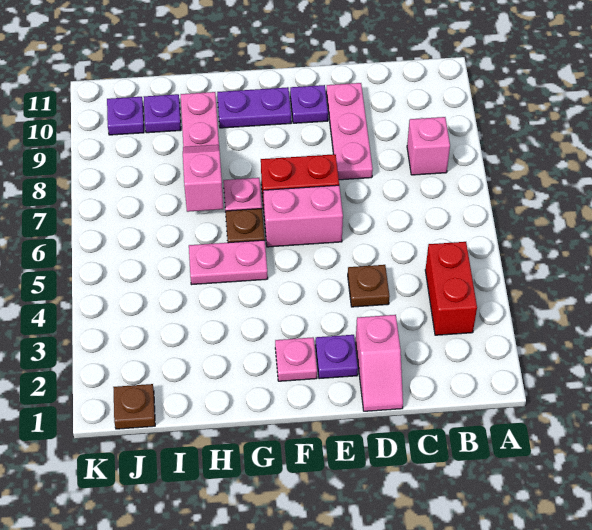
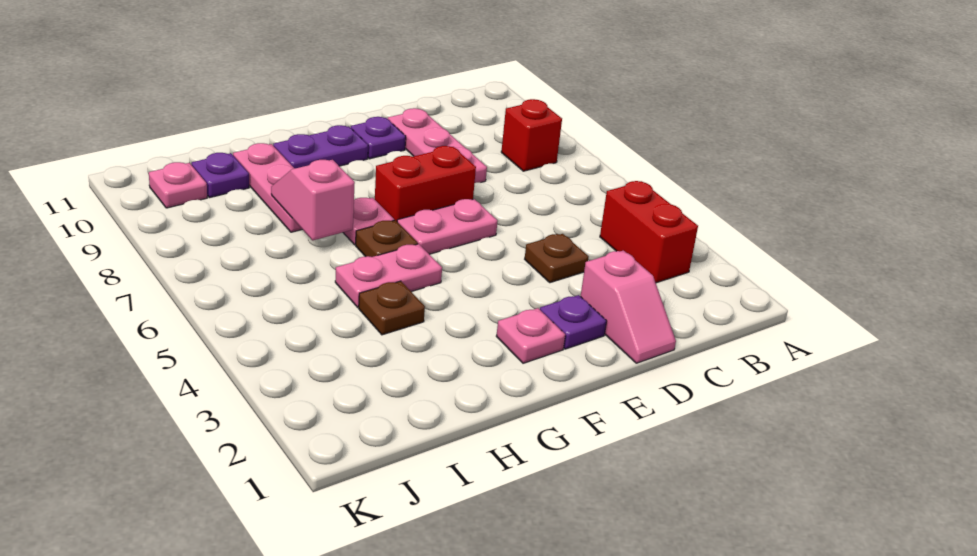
pink brick B8 level 1 -> red brick B8 level 1
pink brick E6:F6 level 1 -> pink plate E6:F6 level 1
brown plate J1 level 1 -> brown plate H4 level 1
purple plate J10 level 1 -> pink plate J10 level 1

